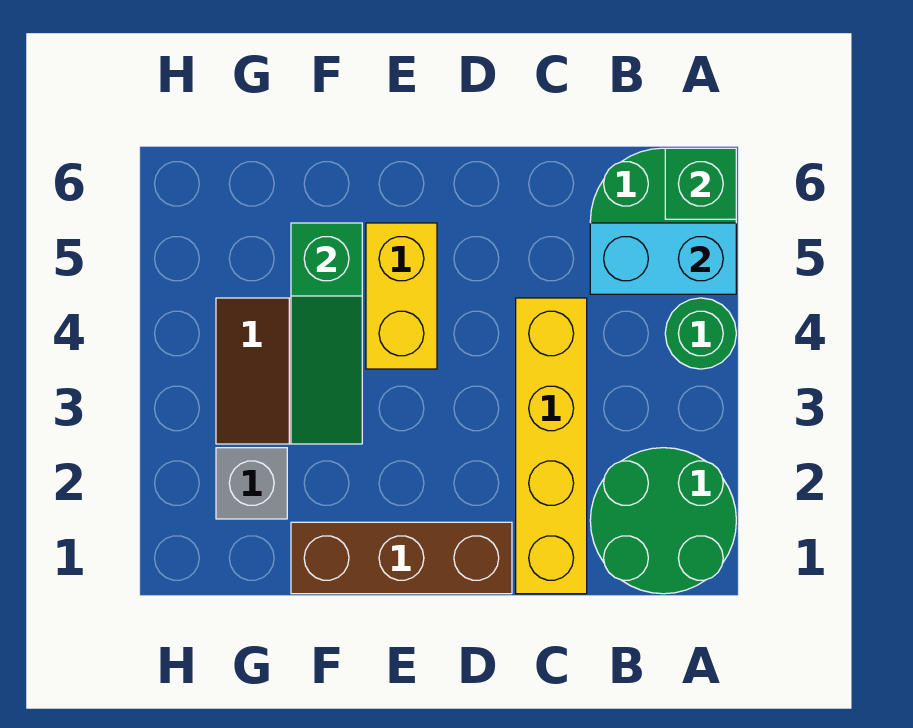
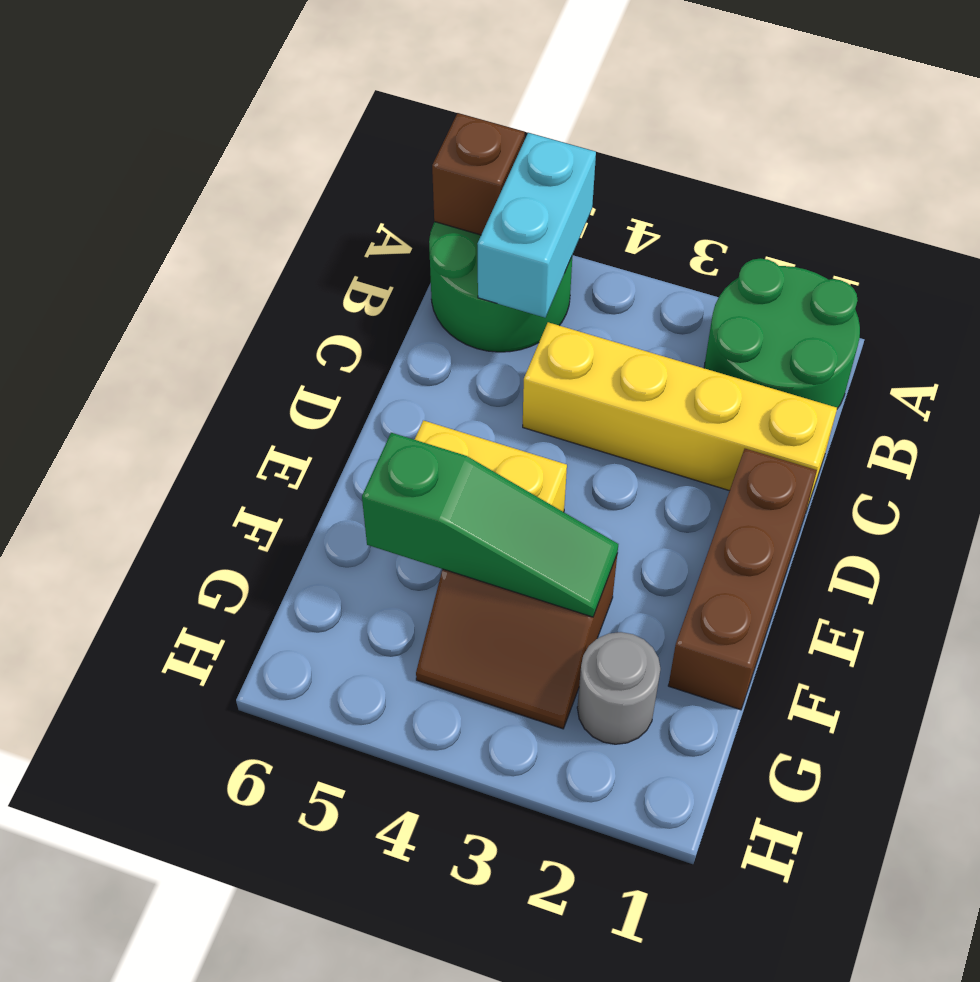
green round brick A4 level 1 -> none
green brick A6 level 2 -> brown brick A6 level 2
grey brick G2 level 1 -> grey round brick G2 level 1

